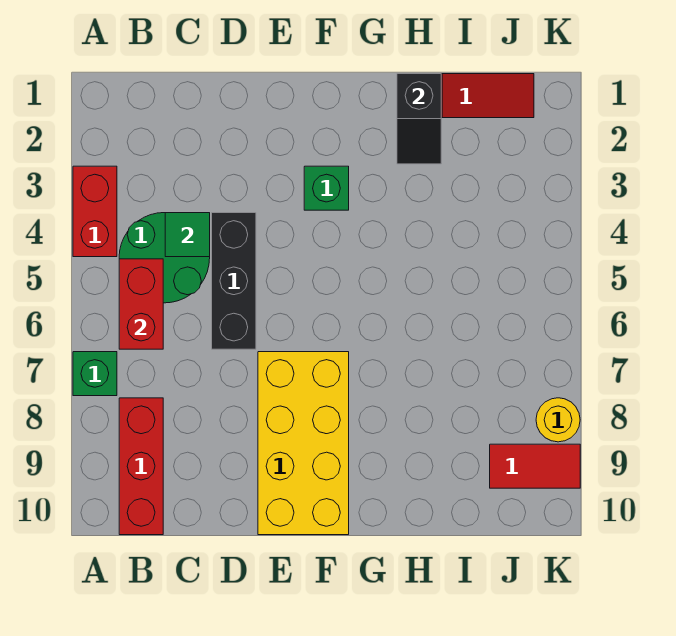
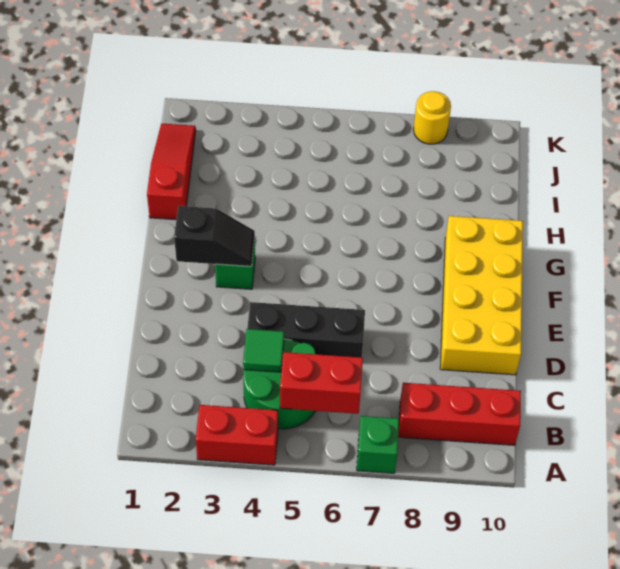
yellow brick E7:F10 level 1 -> yellow brick D9:G10 level 1
black slope H1:H2 level 2 top 1 -> black slope F2:F3 level 2 top 2
red tile J9:K9 level 1 -> none

